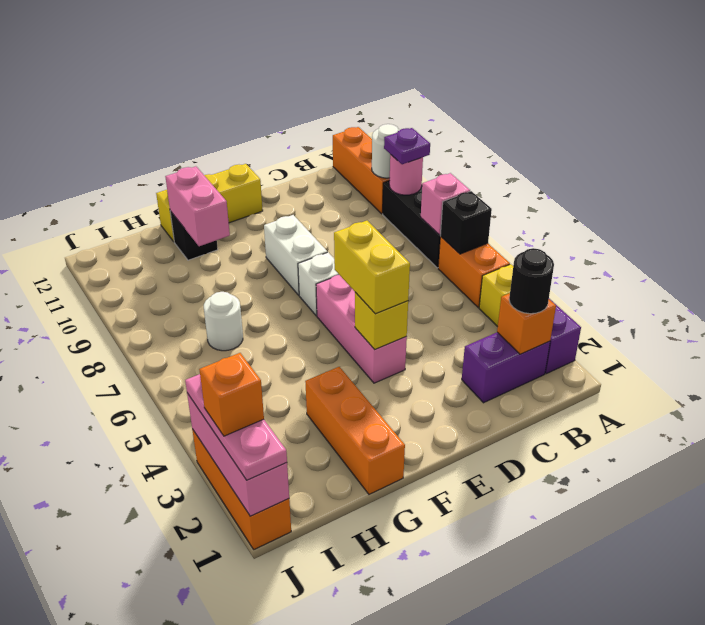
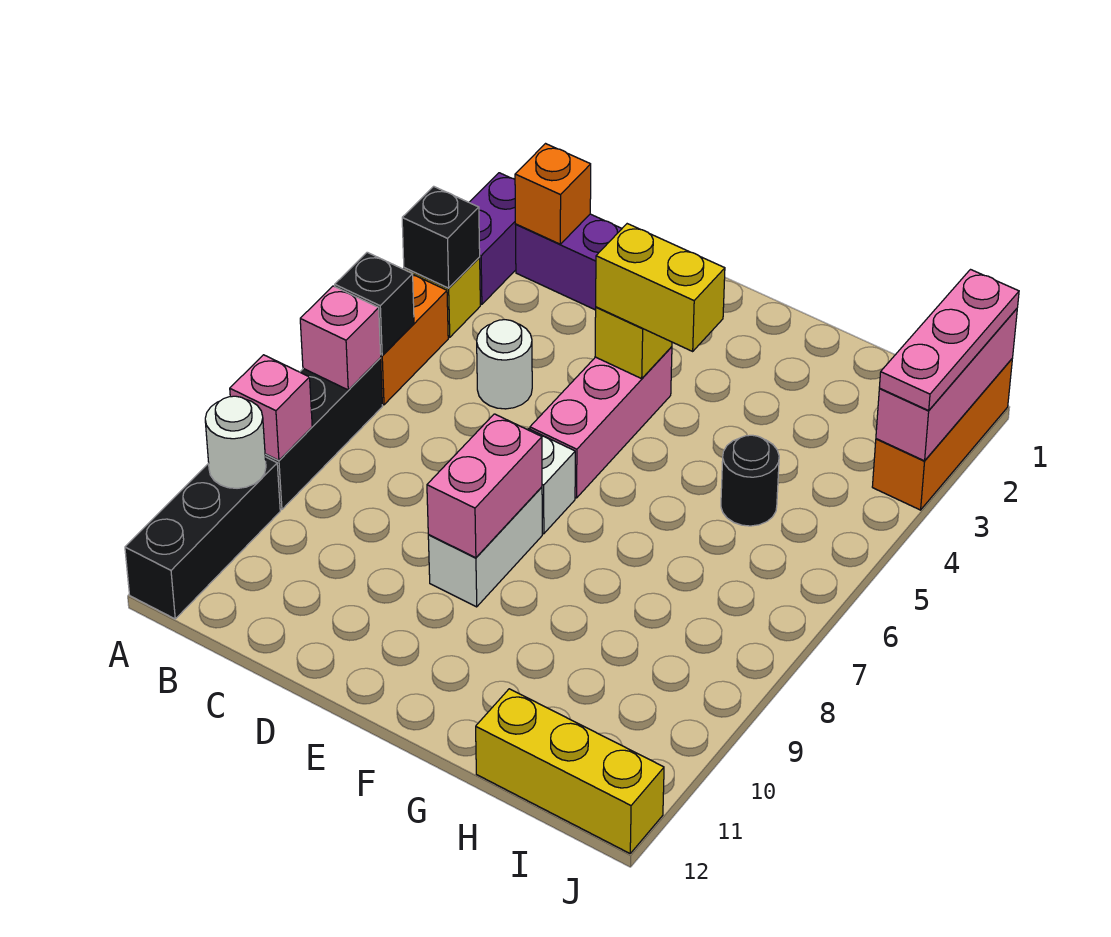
pink round brick A9 level 2 -> pink brick A9 level 2
purple plate A9 level 3 -> none
orange brick A10:A12 level 1 -> black brick A10:A12 level 1
black round brick B2 level 3 -> black round brick H5 level 1
yellow brick E4:E5 level 3 -> yellow brick E4:F4 level 3
yellow brick E12:G12 level 1 -> yellow brick H12:J12 level 1
orange brick G1:G3 level 1 -> none
pink brick G10:G11 level 2 -> pink brick E8:E9 level 2
black brick G11 level 1 -> black brick A4 level 2
white round brick H7 level 1 -> white round brick C5 level 1
orange brick J2 level 4 -> none

